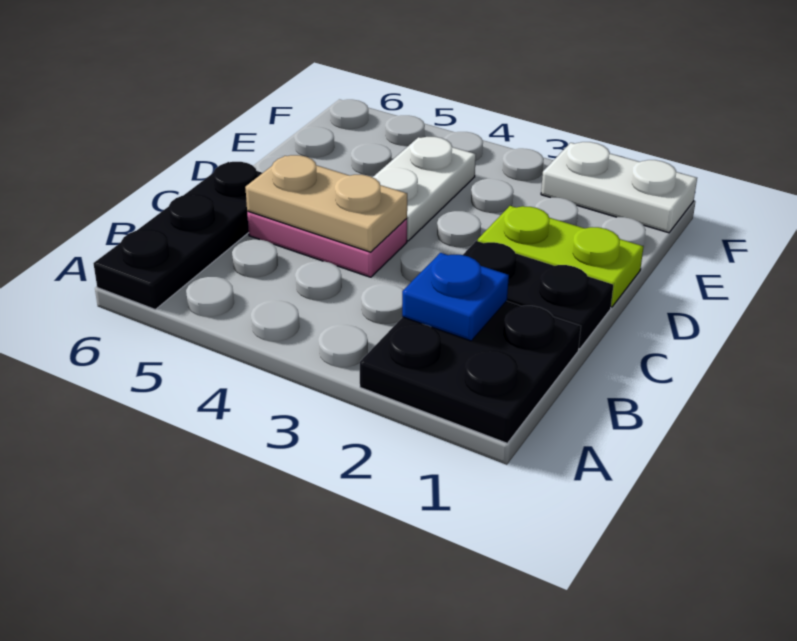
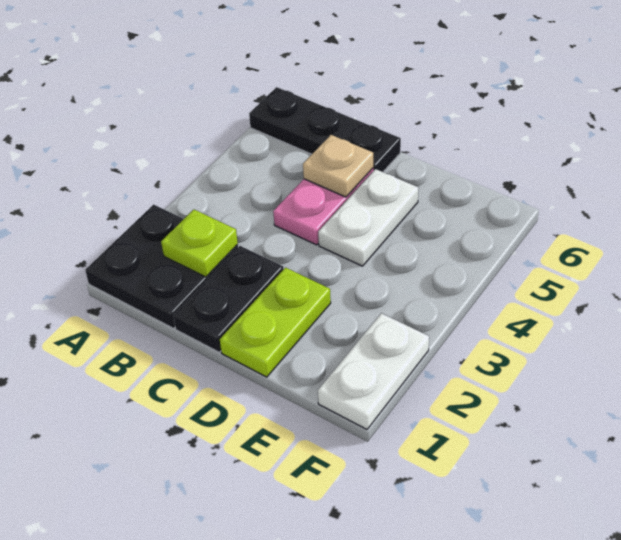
blue plate B2 level 2 -> lime plate B2 level 2
tan plate C4:C5 level 2 -> tan plate C5 level 2
white plate D4:E4 level 1 -> white plate D4:D5 level 1

